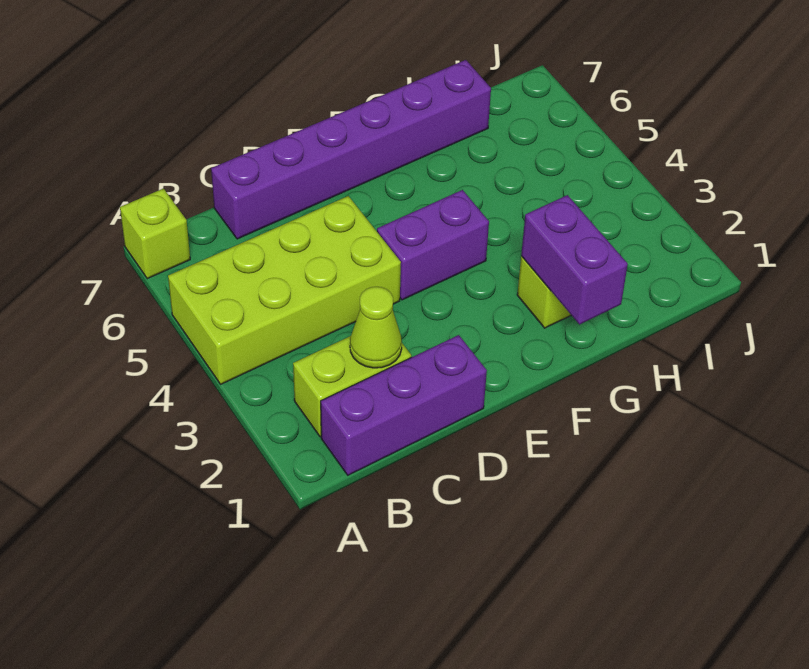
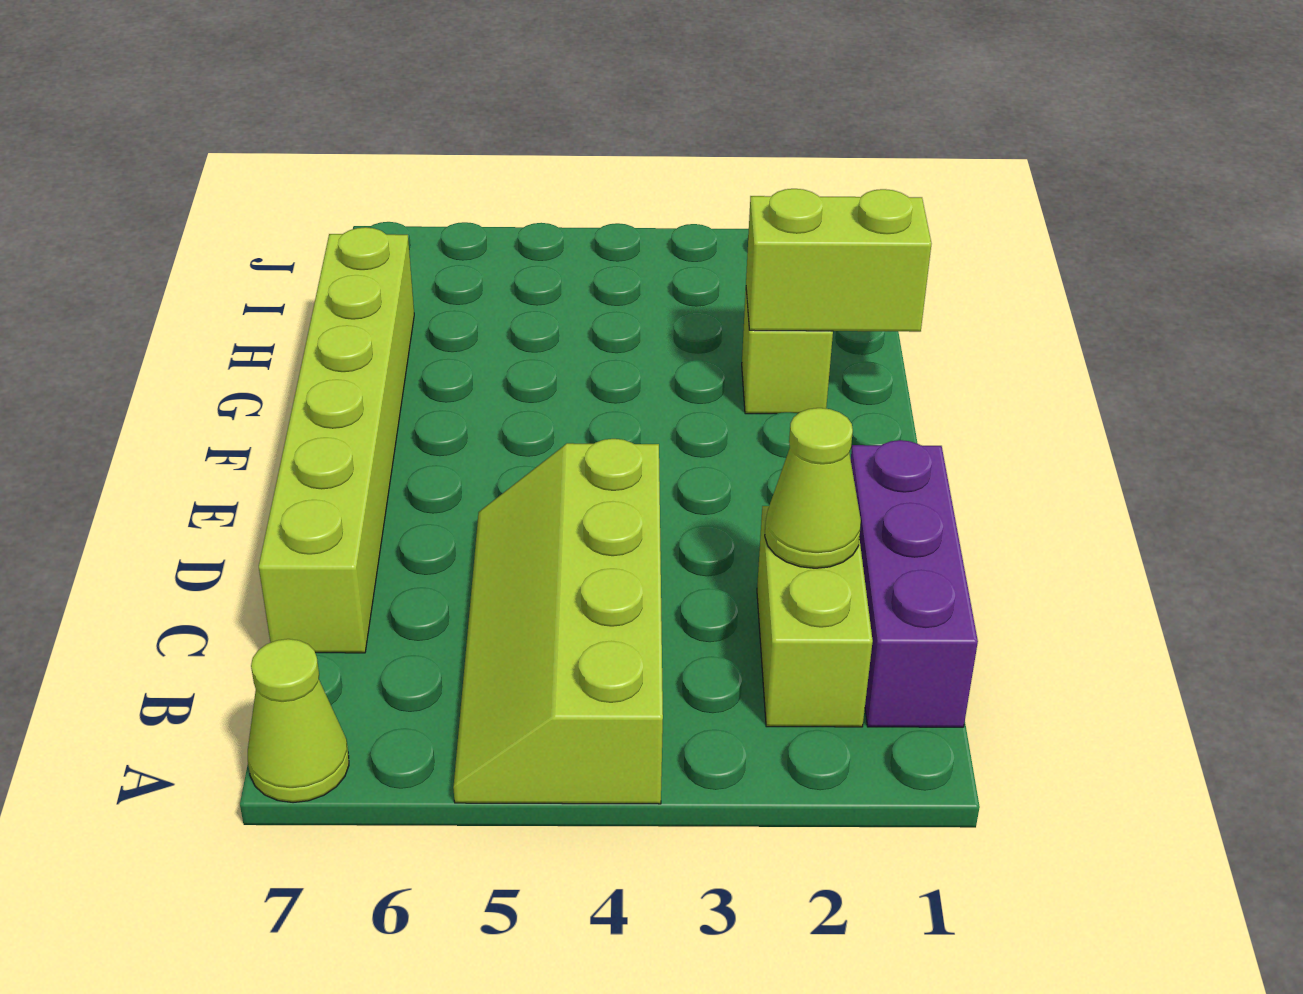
lime brick A4:D5 level 1 -> lime slope A4:D5 level 1 top 4
lime brick A7 level 1 -> lime cone A7 level 1
purple brick C7:H7 level 1 -> lime brick C7:H7 level 1
purple brick E4:F4 level 1 -> none
purple brick G1:G2 level 2 -> lime brick G1:G2 level 2

